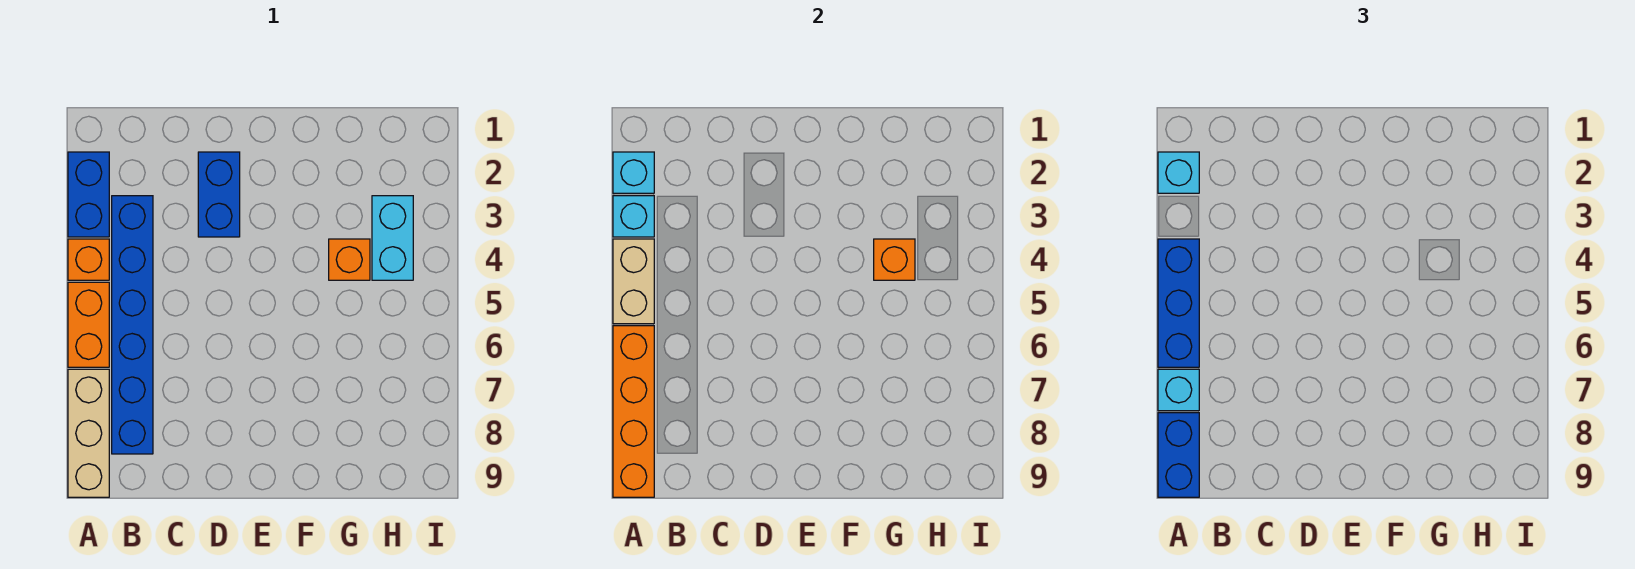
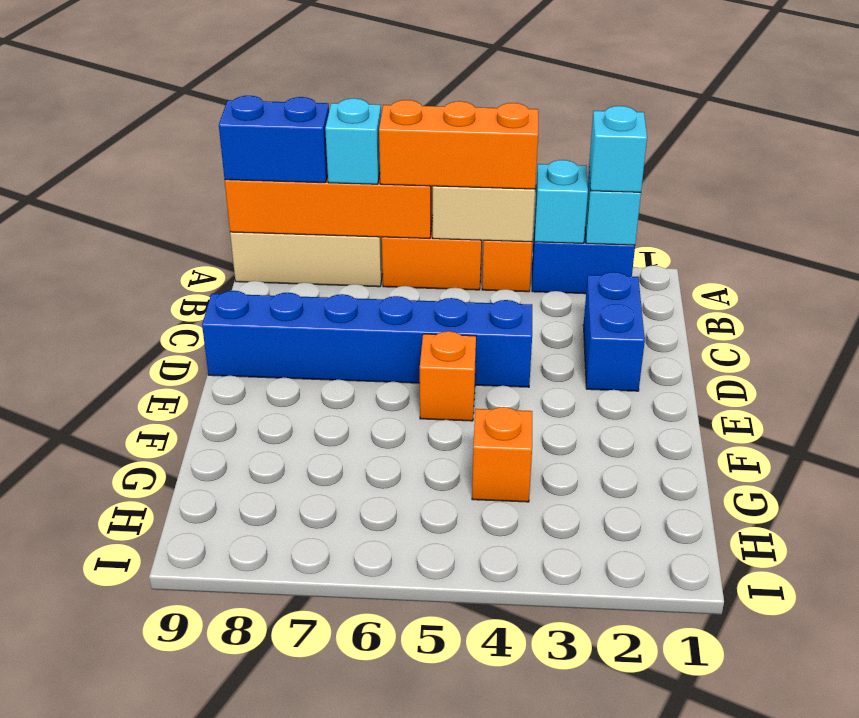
blue brick A4:A6 level 3 -> orange brick A4:A6 level 3
blue brick B3:B8 level 1 -> blue brick D4:D9 level 1
blue brick D2:D3 level 1 -> blue brick C2:D2 level 1
orange brick G4 level 2 -> orange brick E5 level 1
cyan brick H3:H4 level 1 -> none

